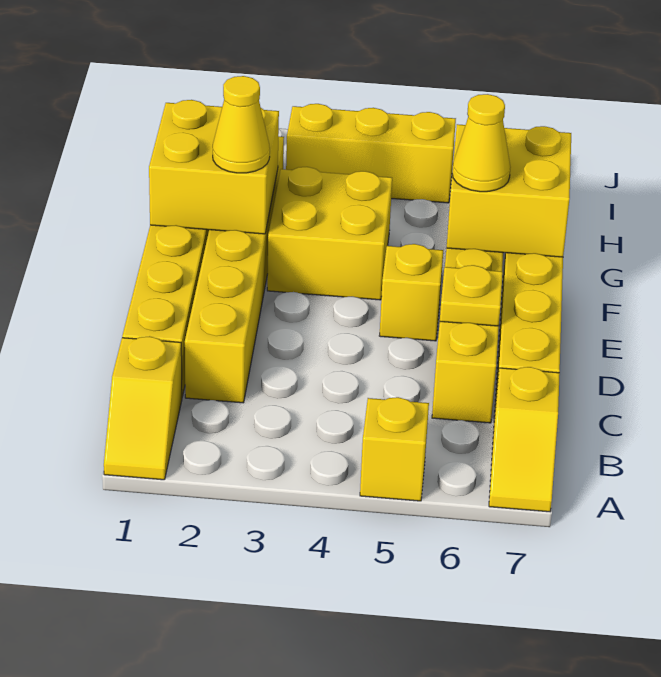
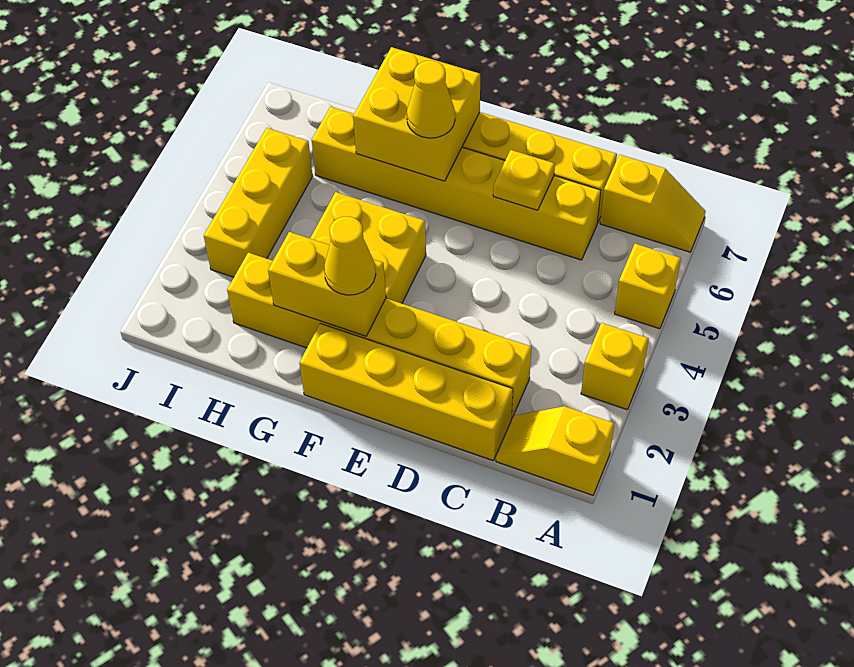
yellow slope A1:B1 level 1 top B -> yellow slope A1:B1 level 1 top A
yellow brick E5 level 1 -> yellow brick A3 level 1
yellow brick F1:G2 level 2 -> yellow brick F2:G2 level 2

